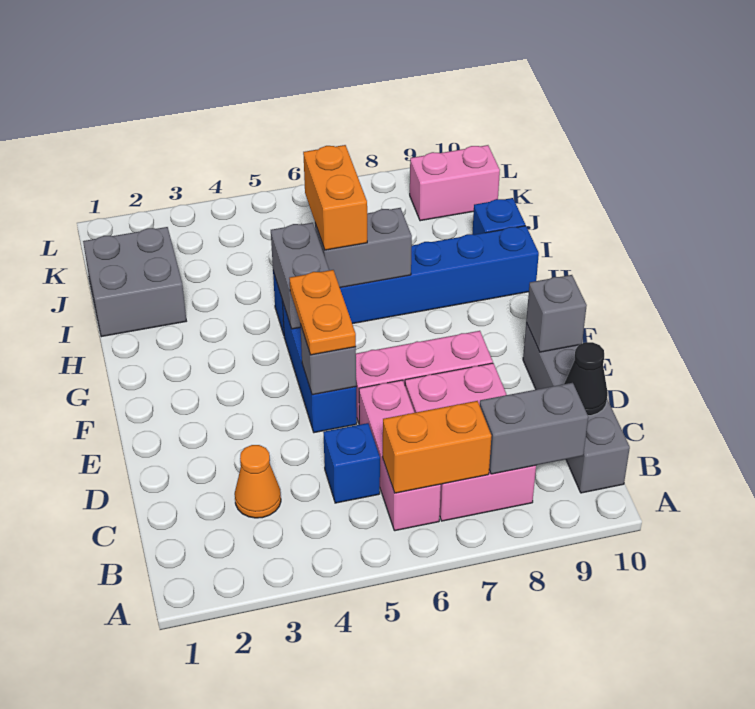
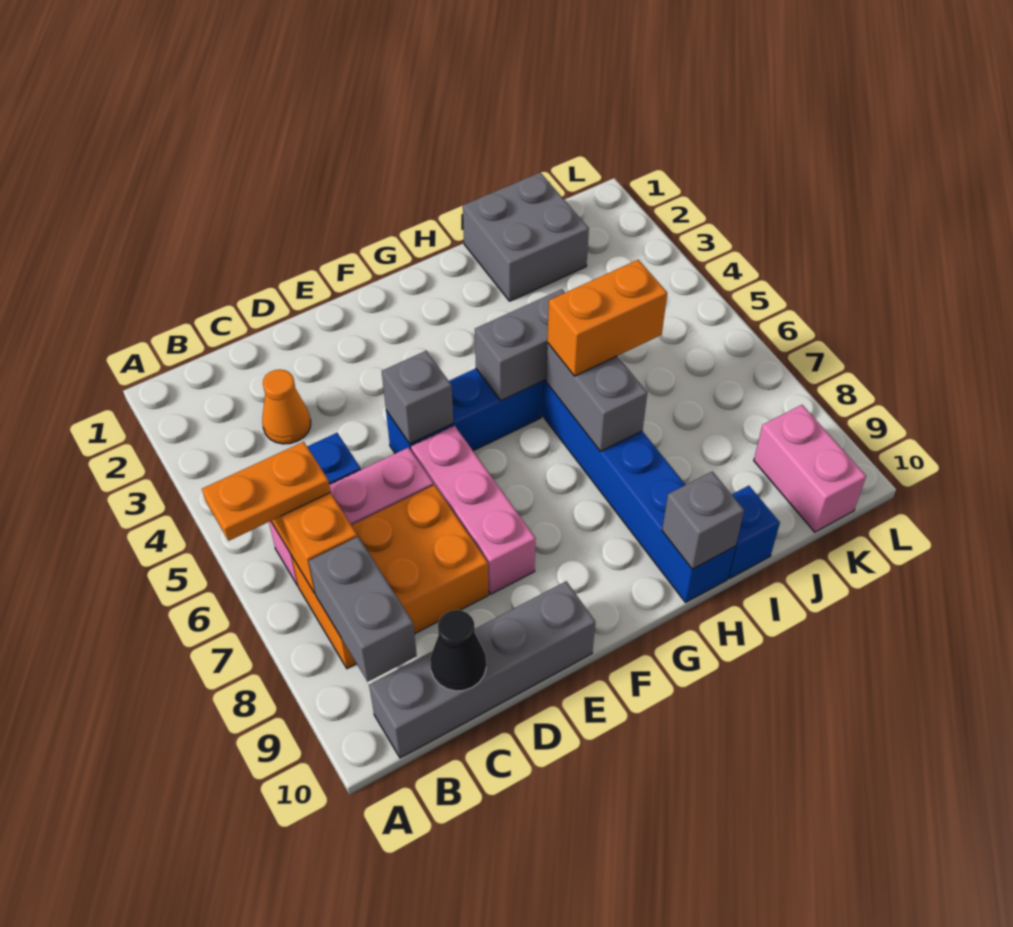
pink brick B7:D8 level 1 -> orange brick B7:D8 level 1
orange plate E5:F5 level 3 -> orange plate A6:B6 level 3
grey brick E10 level 2 -> grey brick H10 level 2

